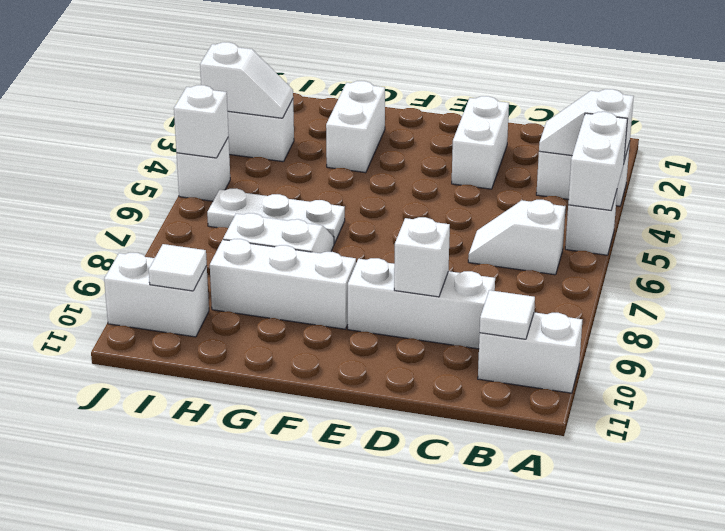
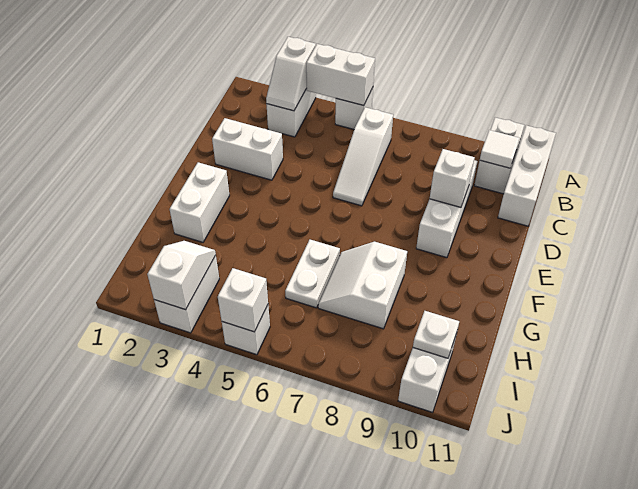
white slope B6:C6 level 1 top B -> white slope B6:D6 level 1 top B
white brick F9:H9 level 1 -> white brick A11:C11 level 1
white brick G2:G3 level 1 -> white brick F2:G2 level 1
white plate G6:I6 level 1 -> white plate G6:H6 level 1
white tile I10 level 2 -> white plate I10 level 2

